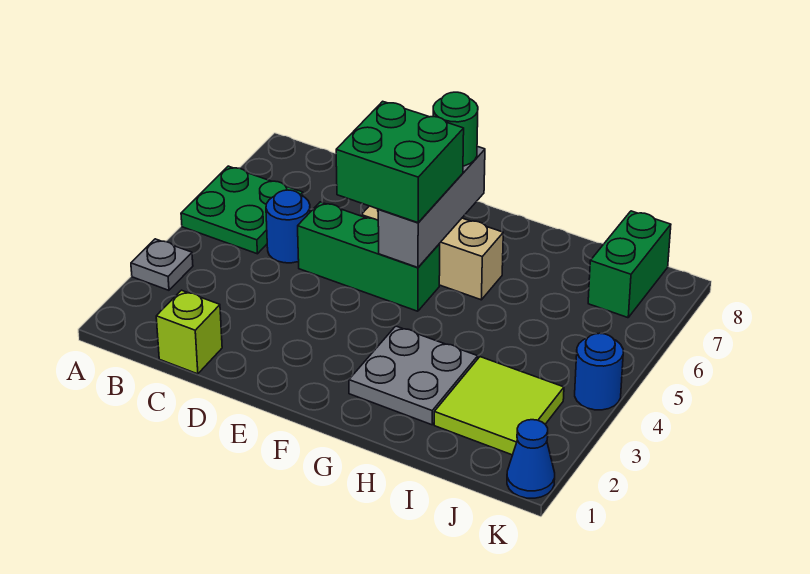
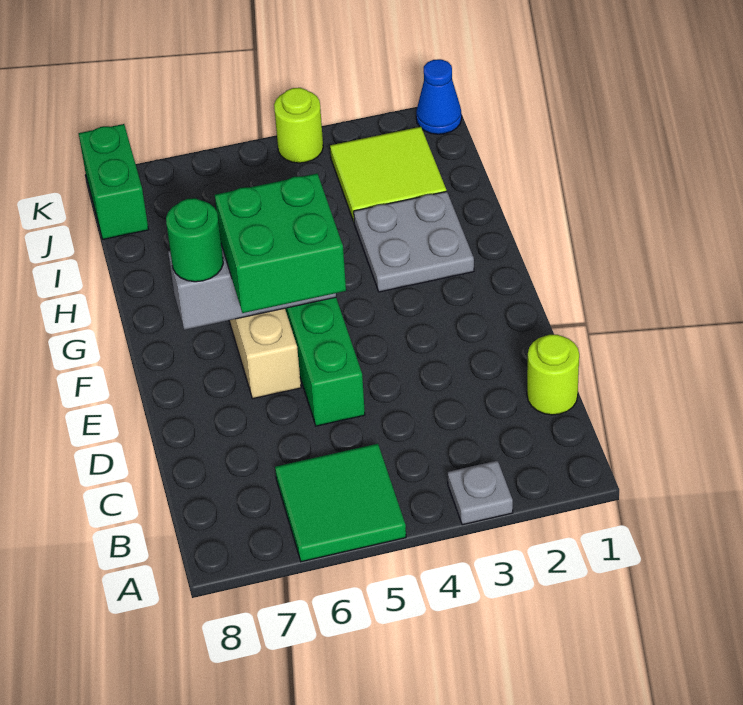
green plate A5:B6 level 1 -> green tile A5:B6 level 1
lime brick C1 level 1 -> lime round brick C1 level 1
blue round brick C5 level 1 -> none
green brick J7:J8 level 1 -> green brick J8:K8 level 1
blue round brick K4 level 1 -> lime round brick K4 level 1

